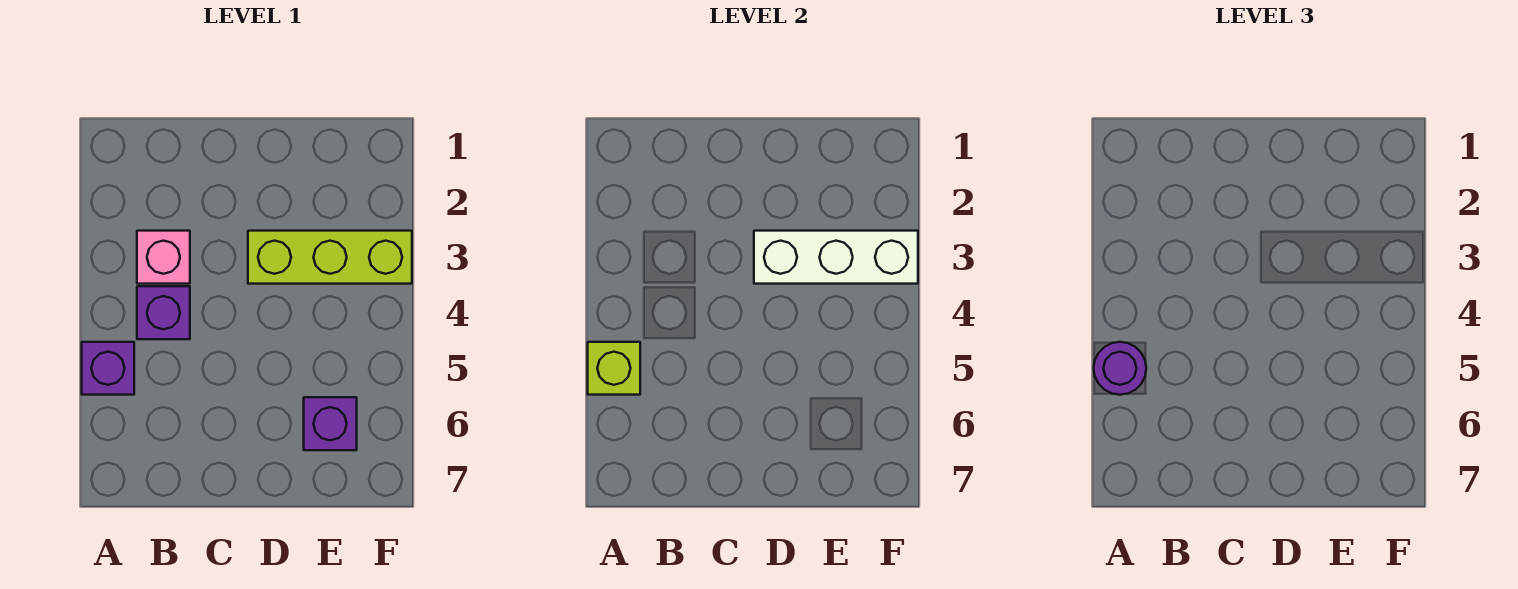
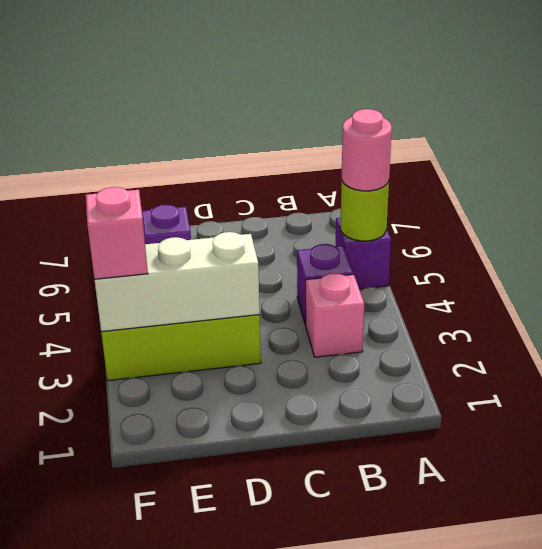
lime brick A5 level 2 -> lime round brick A5 level 2
purple round brick A5 level 3 -> pink round brick A5 level 3
none -> pink brick F3 level 3

